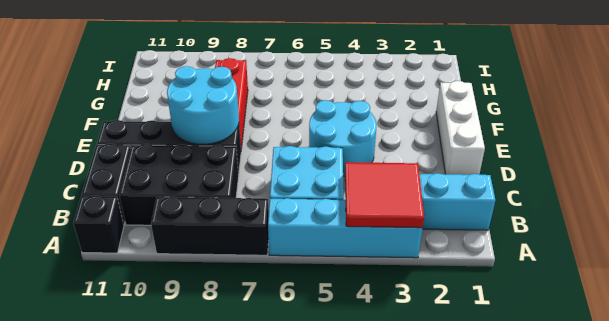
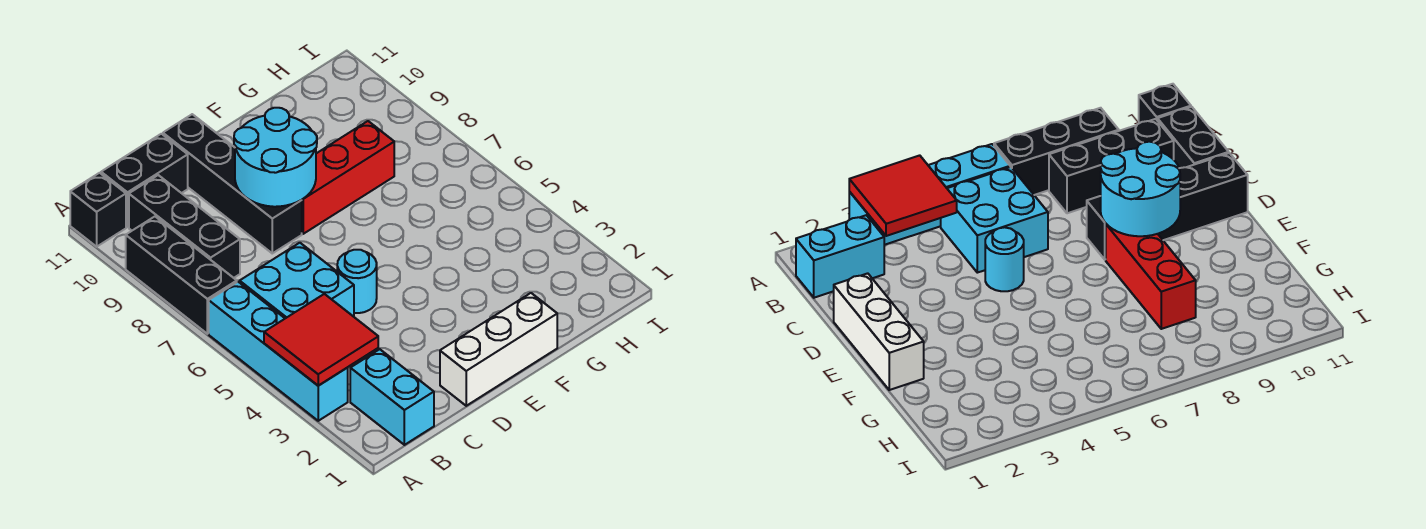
black brick B8:C10 level 1 -> black brick B8:B10 level 1
cyan round brick D4:E5 level 1 -> cyan round brick D5 level 1

